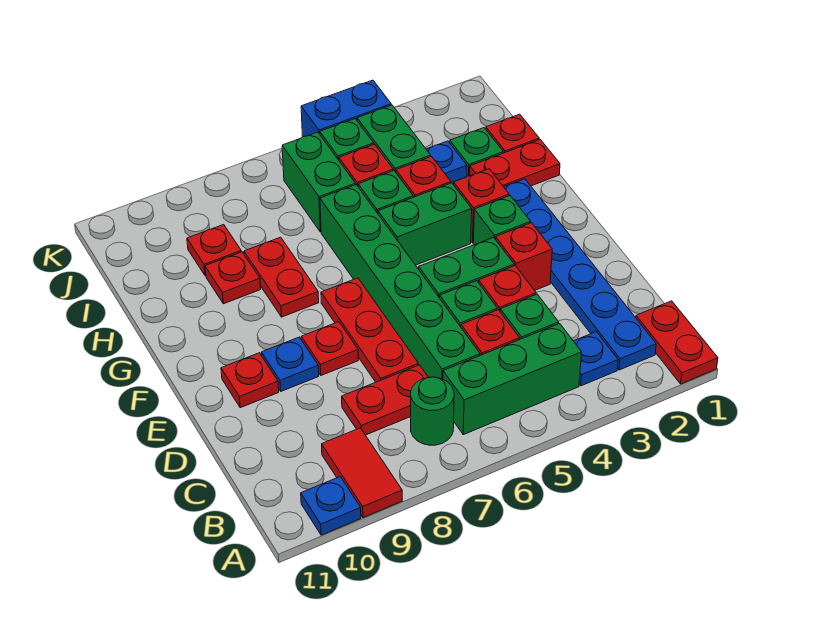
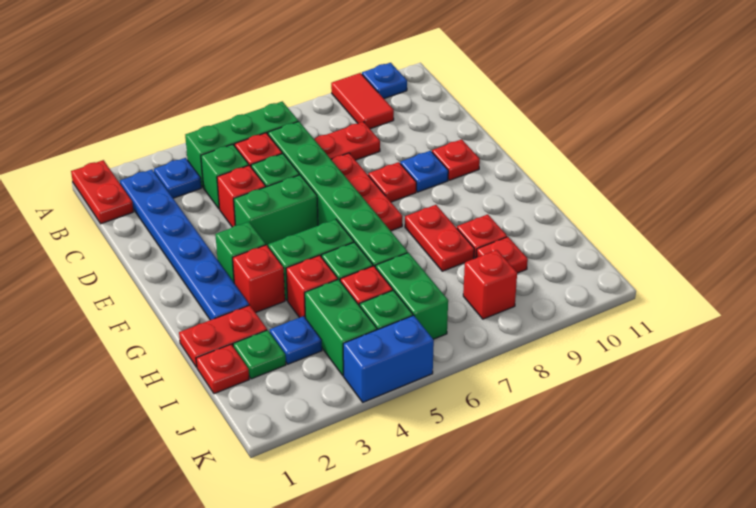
green round brick B7 level 1 -> none
red brick E3 level 1 -> red brick J8 level 1

